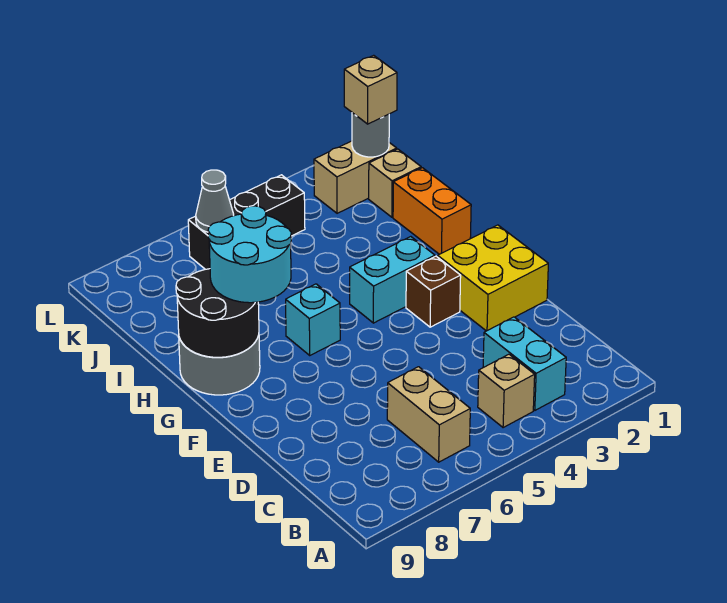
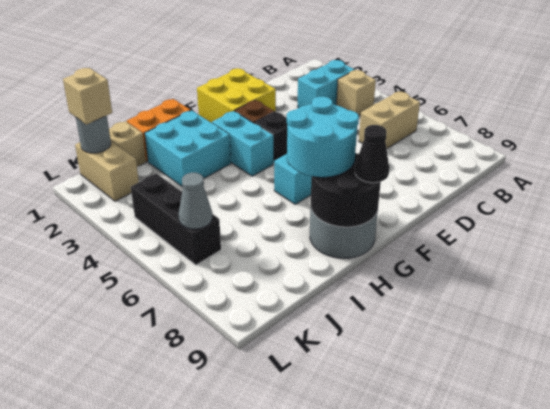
none -> black brick F4 level 1
none -> black cone G9 level 3
none -> cyan brick H2:I3 level 1

